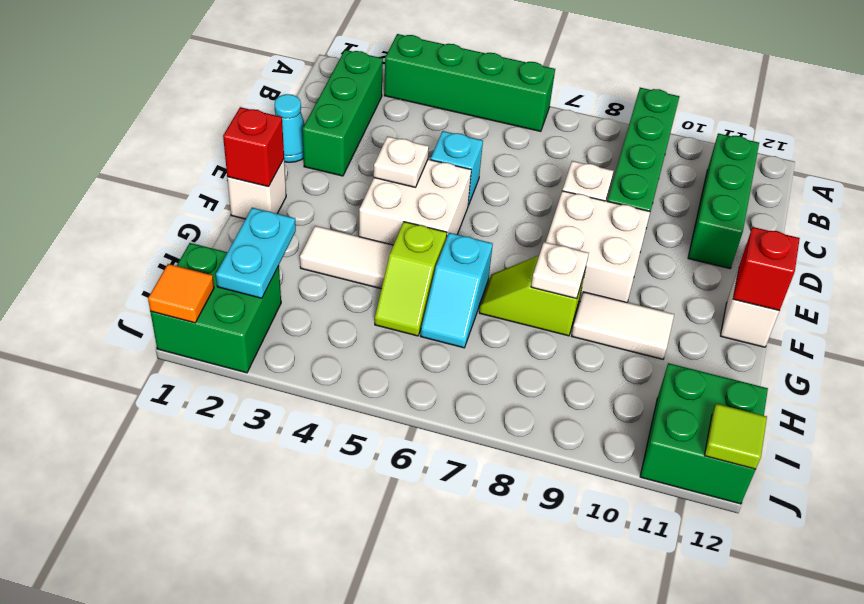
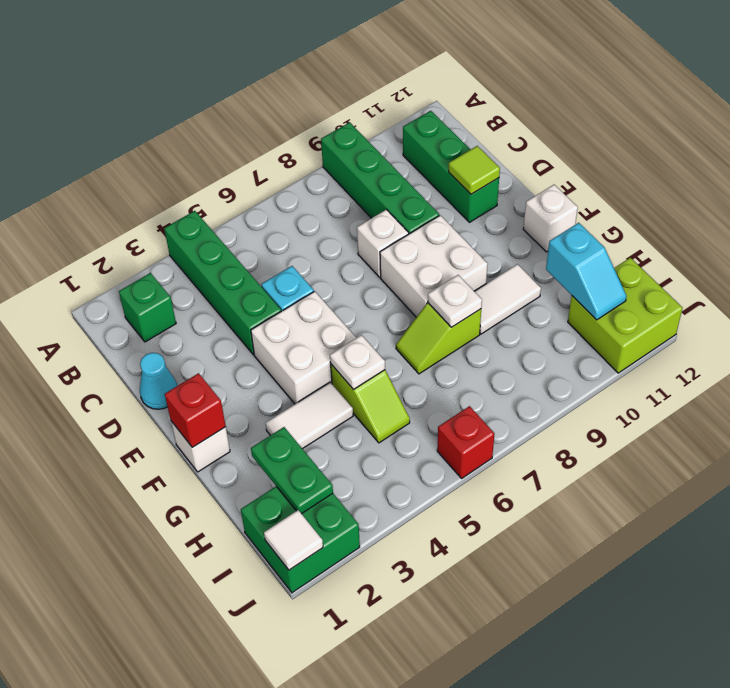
green brick A3:A6 level 1 -> green brick A4:D4 level 1
green brick B2:D2 level 1 -> green brick B2 level 1
white plate E4 level 2 -> white plate G5 level 2
red brick F12 level 2 -> red brick J6 level 1
cyan slope G6:H6 level 1 top G -> cyan slope H11:I11 level 2 top H
cyan plate H2:I2 level 2 -> green plate H2:I2 level 2
green brick I11:J12 level 1 -> lime brick I11:J12 level 1
orange tile J1 level 2 -> white tile J1 level 2
lime tile J12 level 2 -> lime tile D11 level 2

